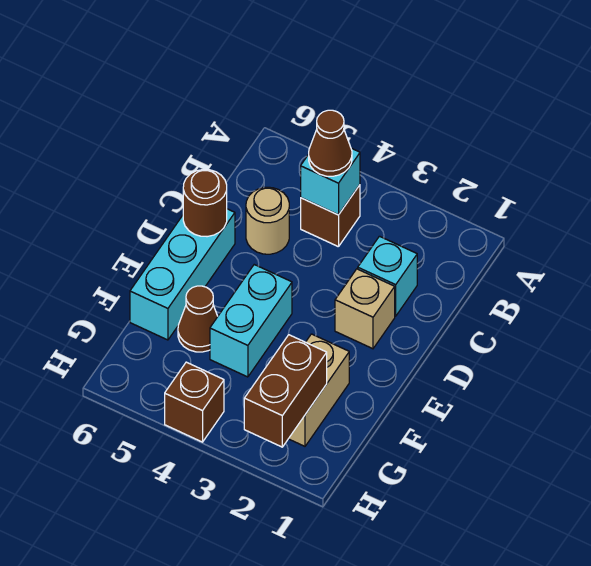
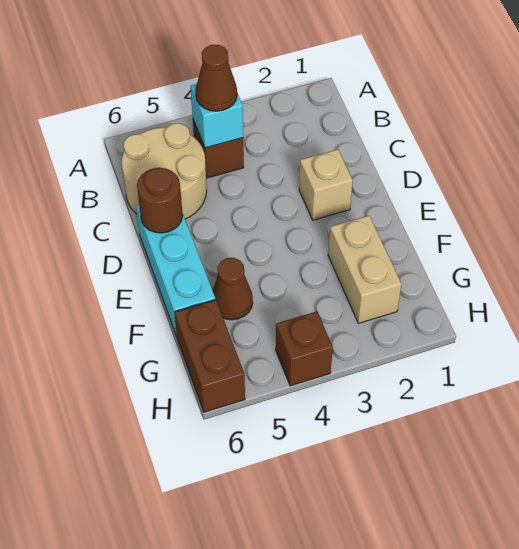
cyan brick C2 level 1 -> none
tan round brick C5 level 1 -> tan round brick B5:C6 level 1
cyan brick E4:F4 level 1 -> none
brown brick G2:H2 level 2 -> brown brick G6:H6 level 1

